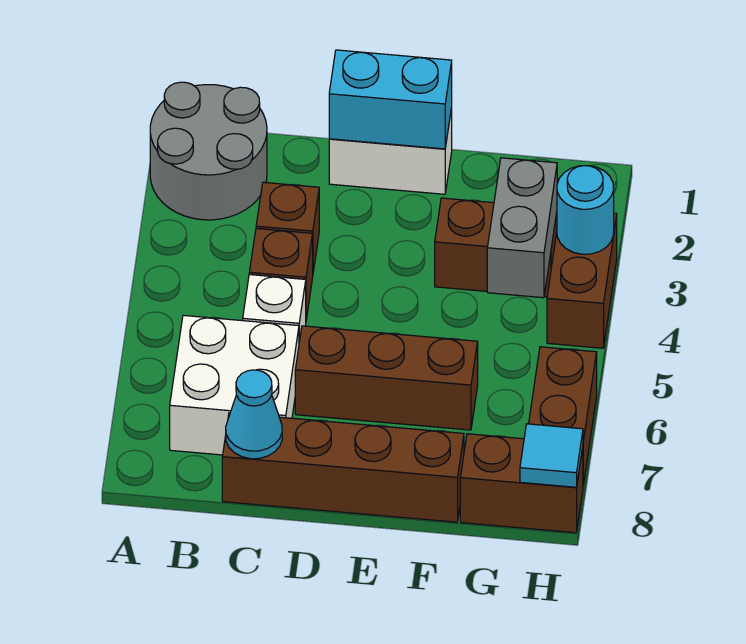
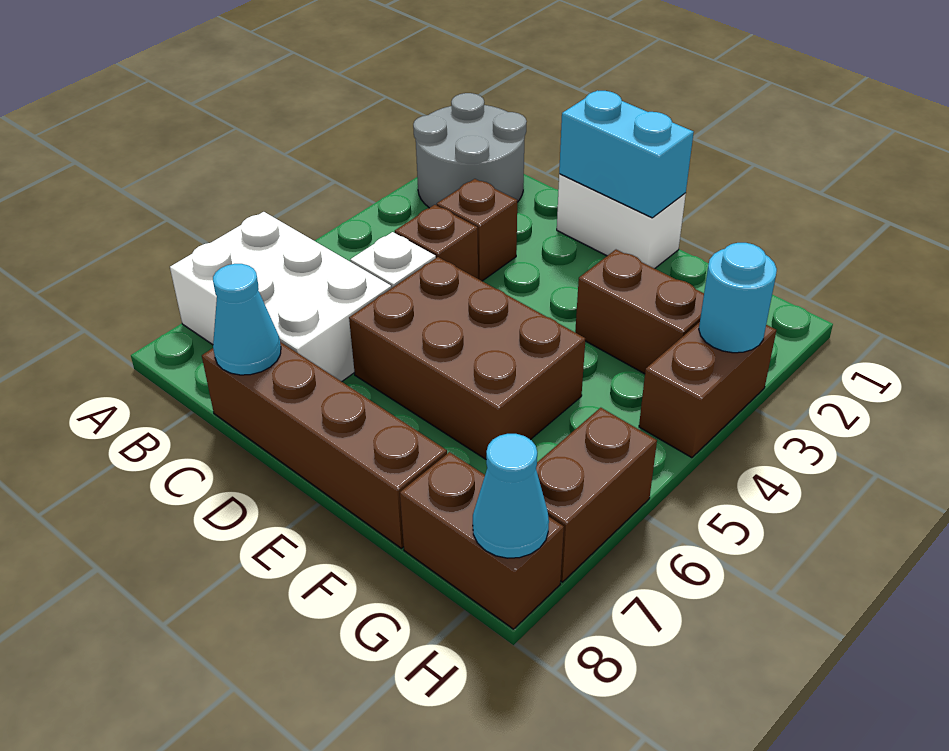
white brick B6:C7 level 1 -> white brick A6:C7 level 1
brown brick D6:F6 level 1 -> brown brick D5:F6 level 1
grey brick G3:G4 level 2 -> none
cyan tile H8 level 2 -> cyan cone H8 level 2

